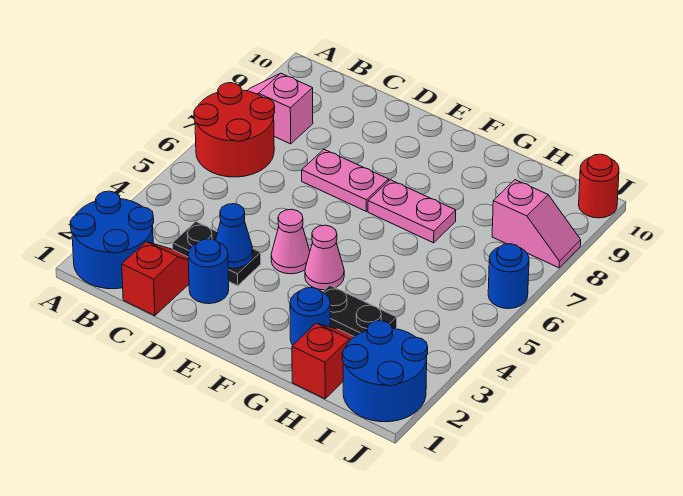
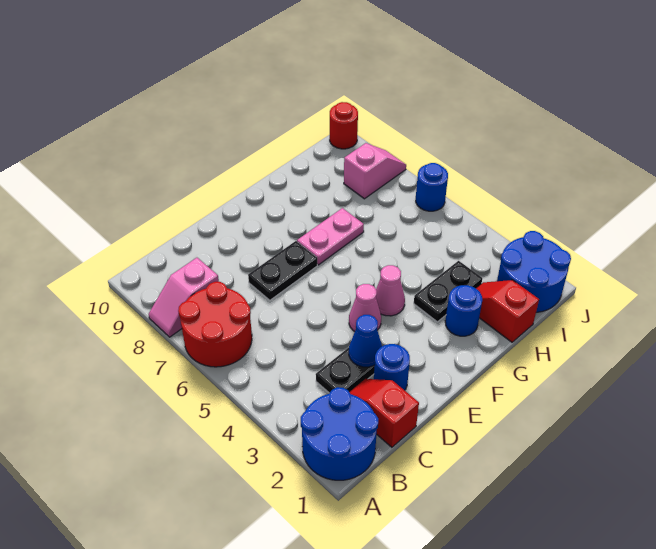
pink plate D7:E7 level 1 -> black plate D7:E7 level 1

